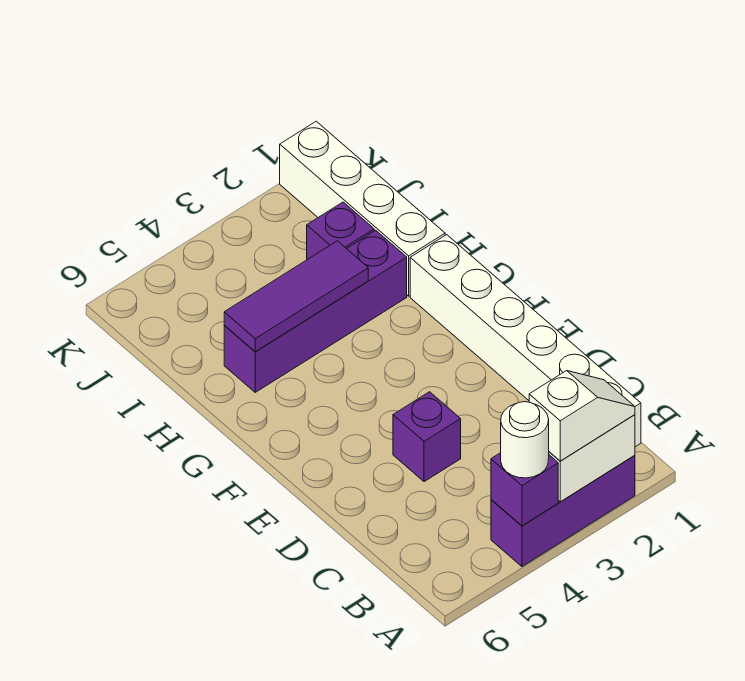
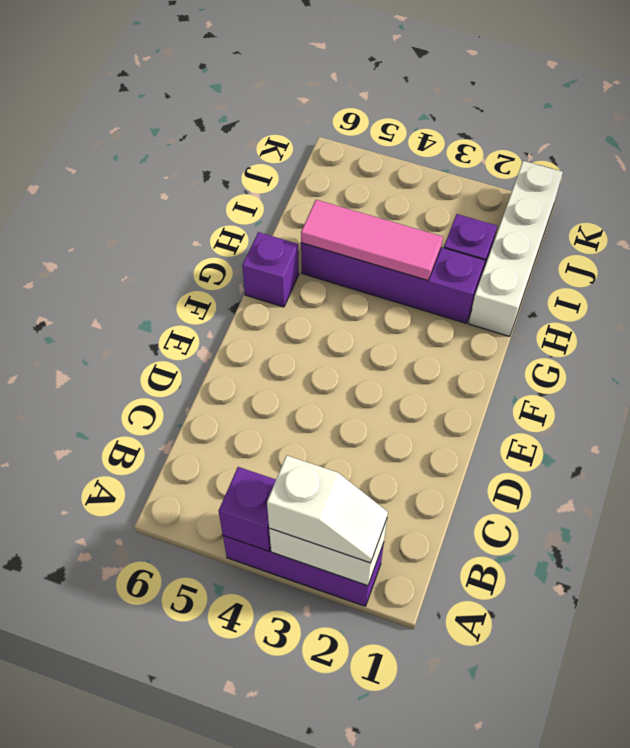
white round brick A4 level 3 -> none
white brick B1:G1 level 1 -> none
purple brick D4 level 1 -> purple brick G6 level 1
purple tile H3:H5 level 2 -> pink tile H3:H5 level 2

